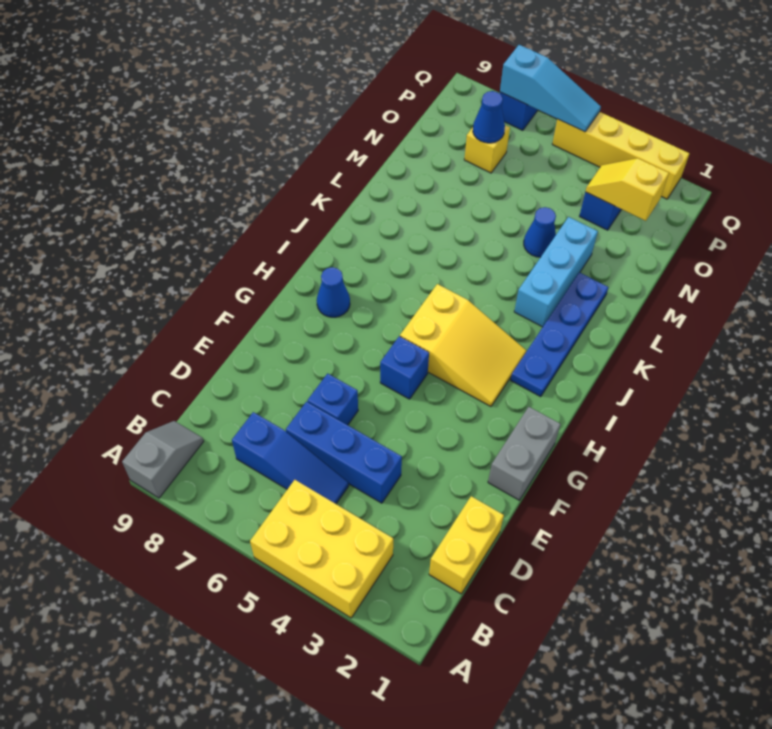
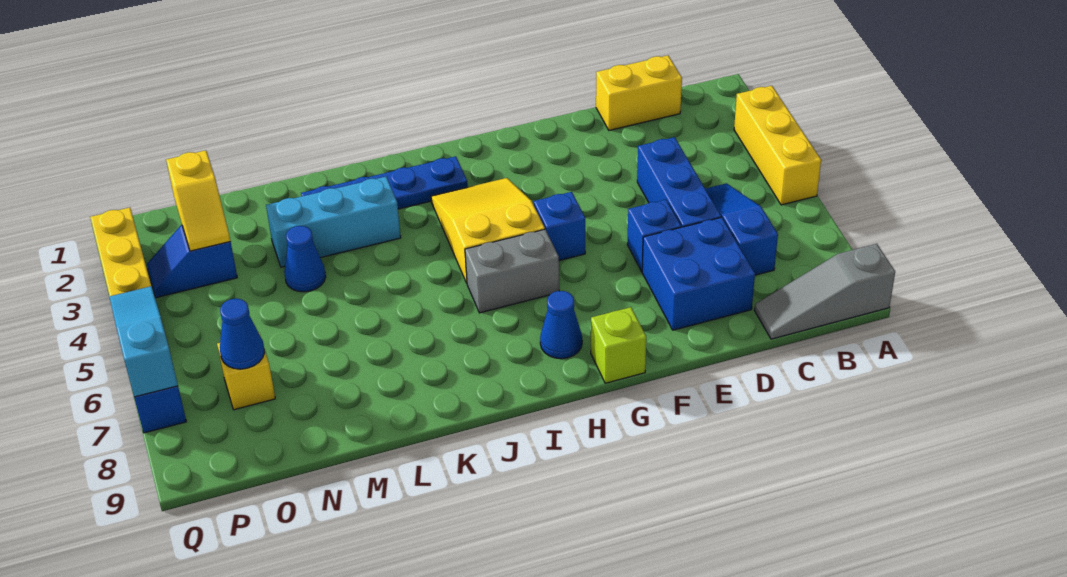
yellow brick A3:B5 level 1 -> yellow brick A3:A5 level 1
grey slope A9:B9 level 1 top A -> grey slope A9:C9 level 1 top A
none -> blue brick D7:E8 level 1
grey brick F1:G1 level 1 -> grey brick H6:I6 level 1
none -> lime brick G9 level 1

